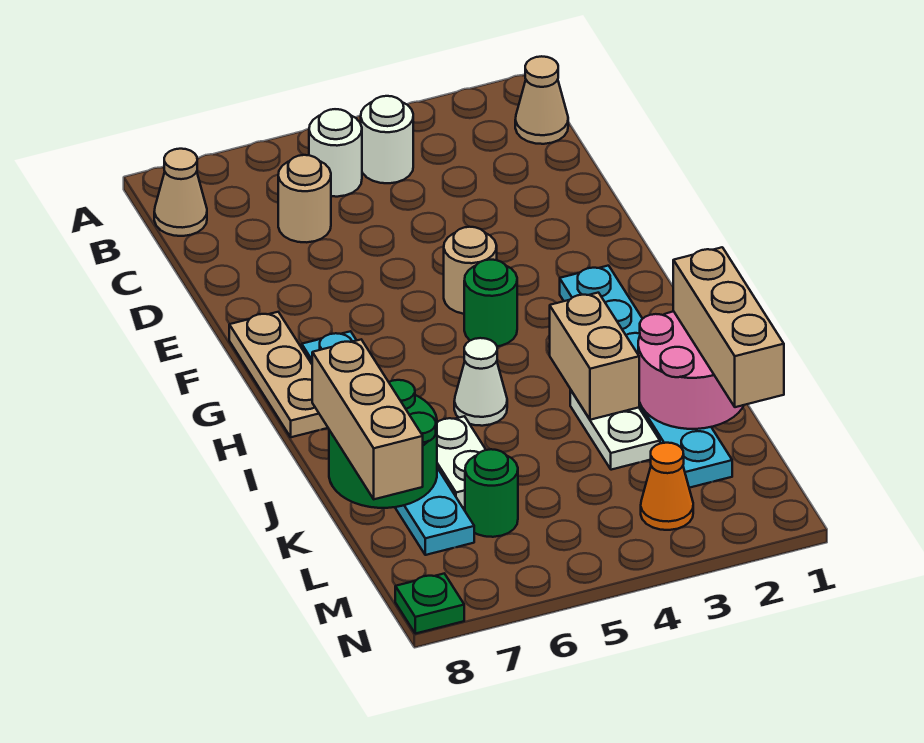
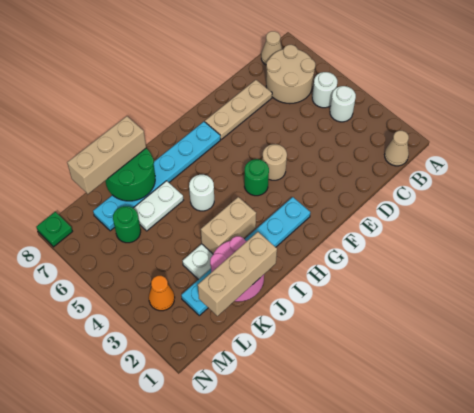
tan round brick C6 level 1 -> tan round brick B6:C7 level 1
tan plate F8:H8 level 1 -> tan plate D7:F7 level 1
white cone I5 level 1 -> white round brick I5 level 1

